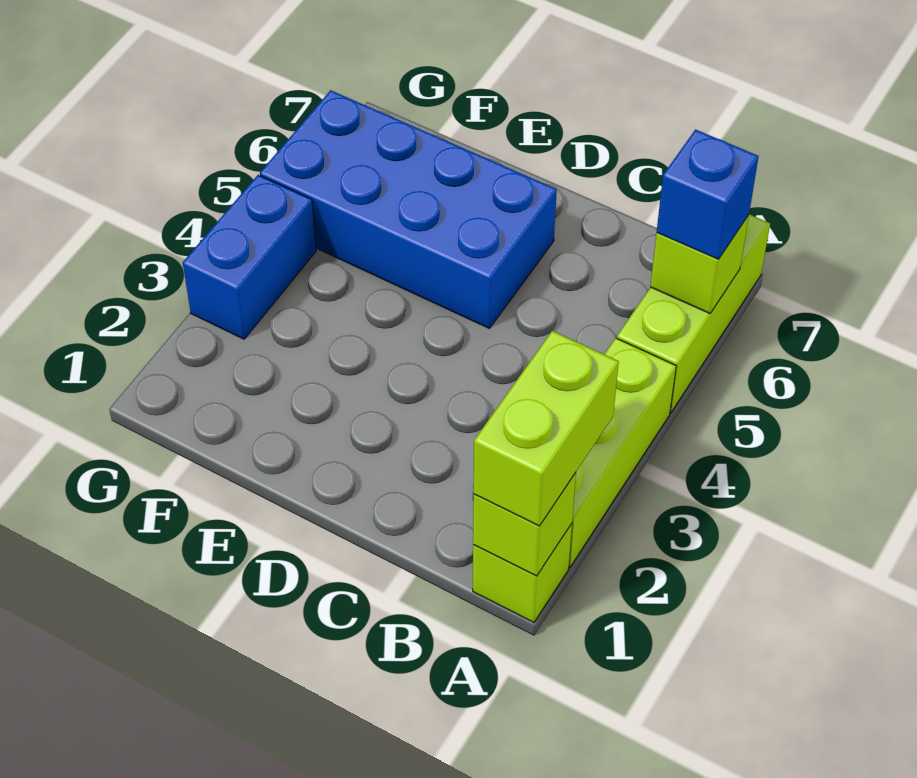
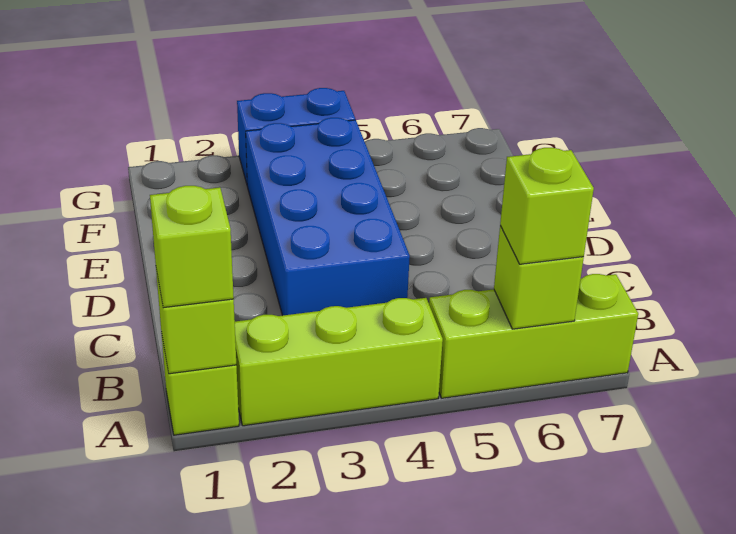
lime brick A1:A2 level 3 -> lime brick A1 level 3
blue brick A6 level 3 -> lime brick A6 level 3
blue brick D5:G6 level 1 -> blue brick C3:F4 level 1

